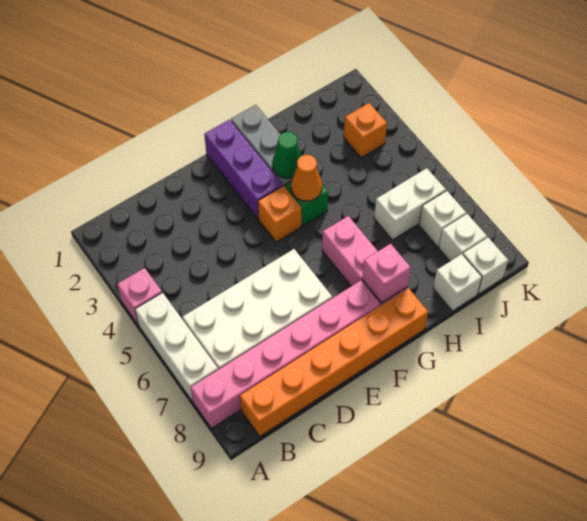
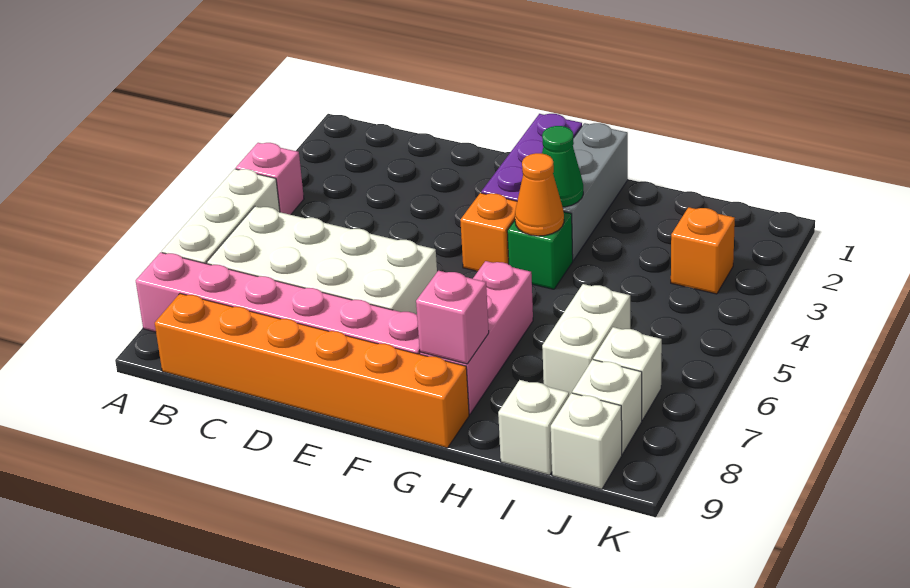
white brick I6:J6 level 1 -> white brick I6:I7 level 1

